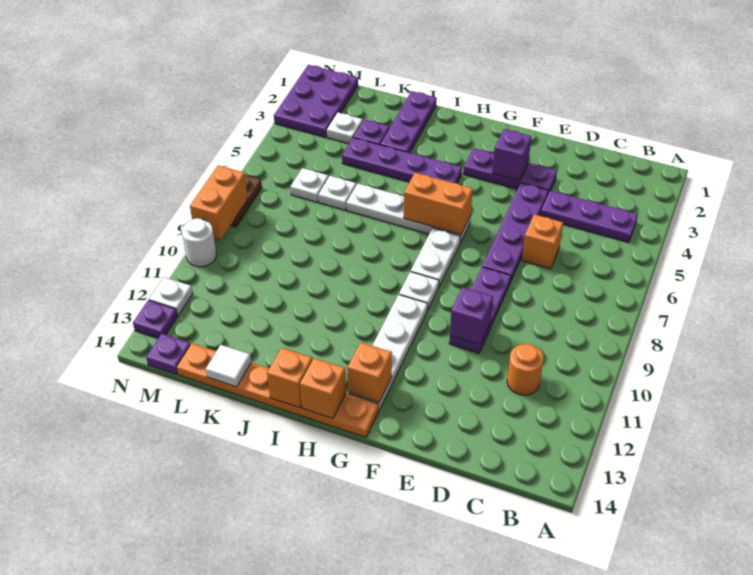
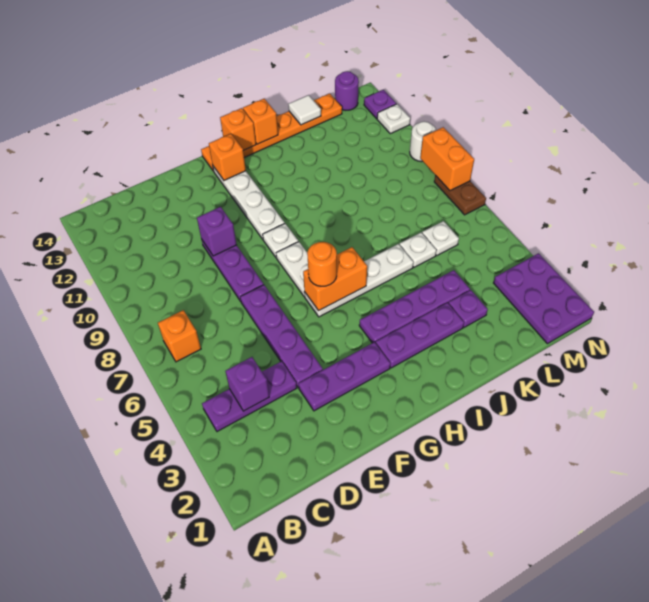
orange round brick C11 level 1 -> orange round brick G6 level 3
orange brick D6 level 1 -> orange brick B7 level 1
purple brick F3 level 2 -> purple brick C4 level 2
purple plate J1:J3 level 1 -> purple plate H3:J3 level 1
white plate L3 level 1 -> none
purple plate M14 level 1 -> purple round brick M14 level 1

